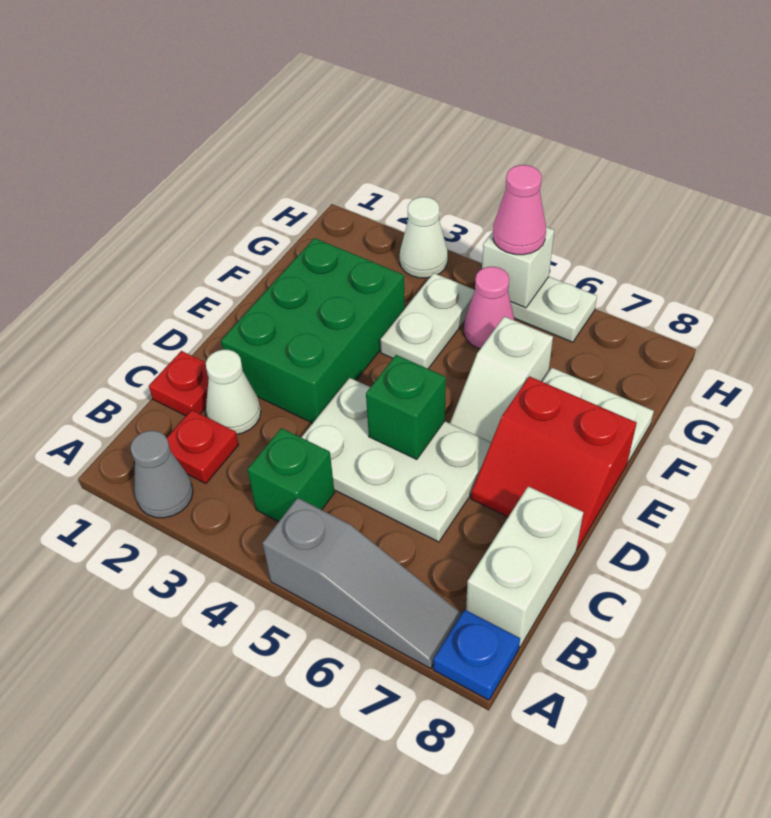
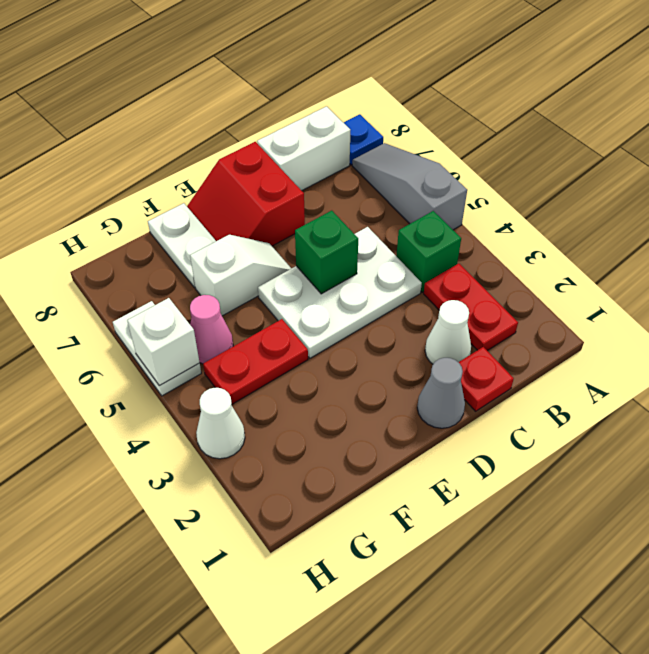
grey cone A2 level 1 -> grey cone D1 level 1
red plate B2 level 1 -> red plate B2:B3 level 1
white plate C4:D6 level 1 -> white plate C4:E5 level 1
green brick D2:F3 level 1 -> none
red slope D7:E8 level 1 top E -> red slope D7:E8 level 1 top D
white plate F4:G4 level 1 -> red plate F4:G4 level 1
pink cone H5 level 3 -> none

